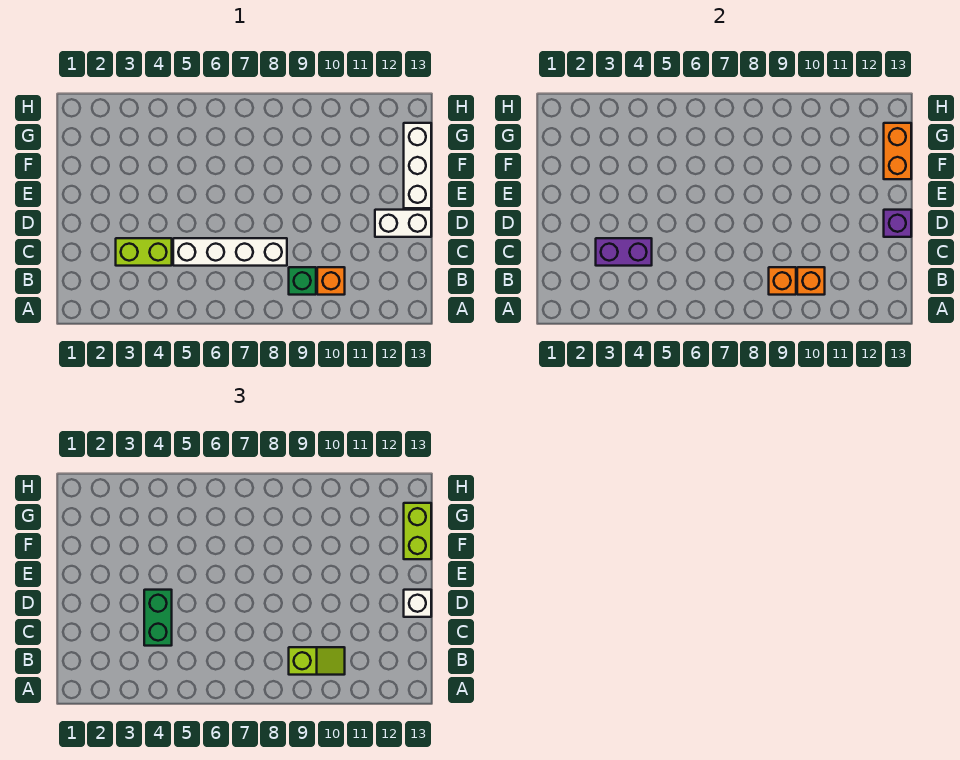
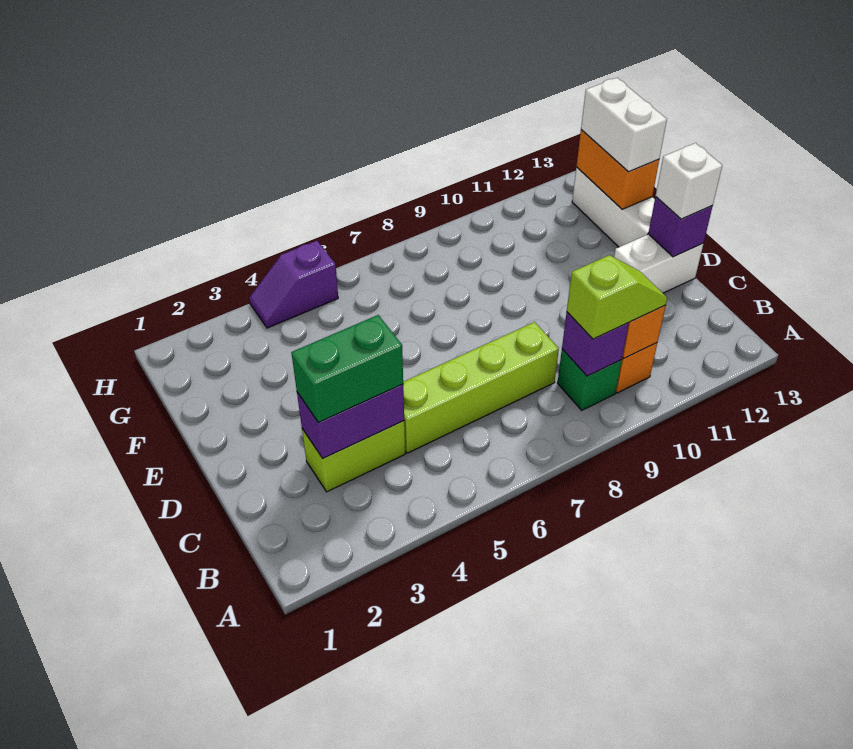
orange brick B9 level 2 -> purple brick B9 level 2
green brick C4:D4 level 3 -> green brick C3:C4 level 3
white brick C5:C8 level 1 -> lime brick C5:C8 level 1
lime brick F13:G13 level 3 -> white brick F13:G13 level 3
none -> purple slope H4:H5 level 1 top 5

